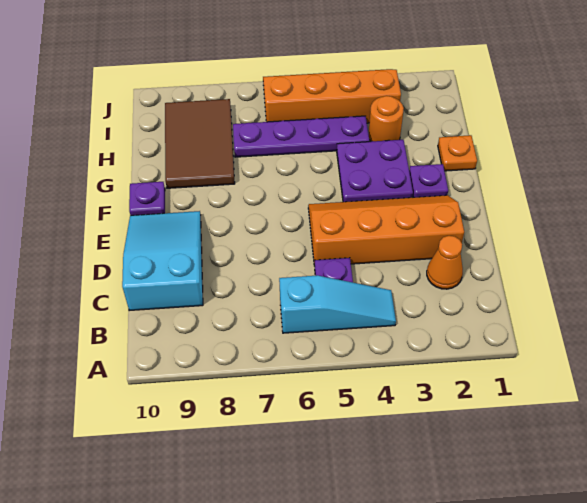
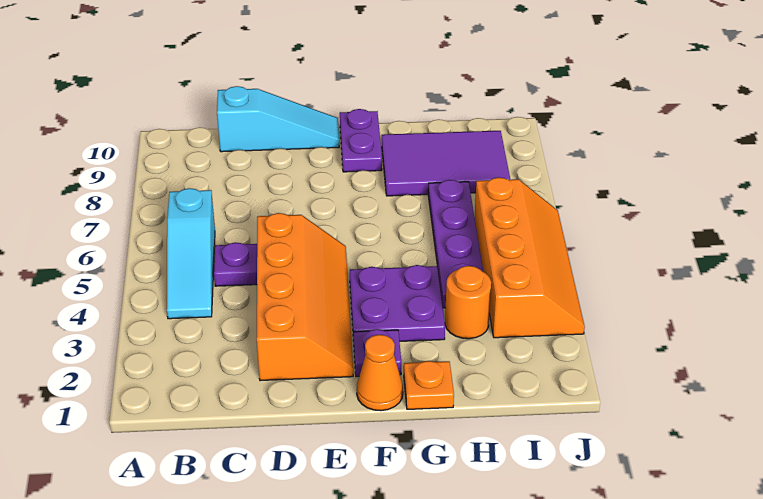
orange cone C2 level 1 -> orange cone F1 level 1
cyan slope C9:E10 level 1 top C -> cyan slope C10:E10 level 1 top C
purple plate F10 level 1 -> purple plate F9:F10 level 1
brown tile G8:I9 level 1 -> purple tile G8:I9 level 1

